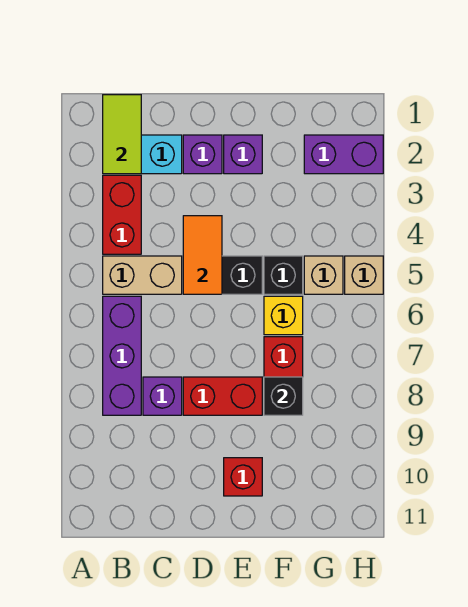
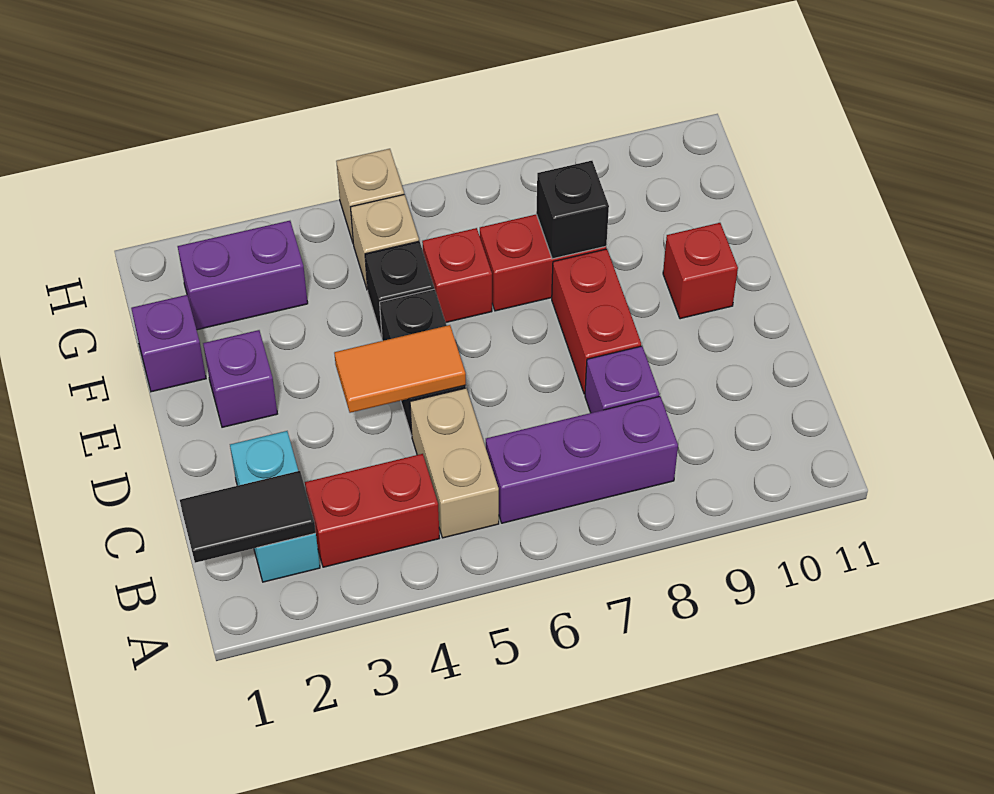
lime tile B1:B2 level 2 -> black tile B1:B2 level 2
purple brick D2 level 1 -> purple brick F1 level 1
yellow brick F6 level 1 -> red brick F6 level 1
purple brick G2:H2 level 1 -> purple brick G2:G3 level 1

